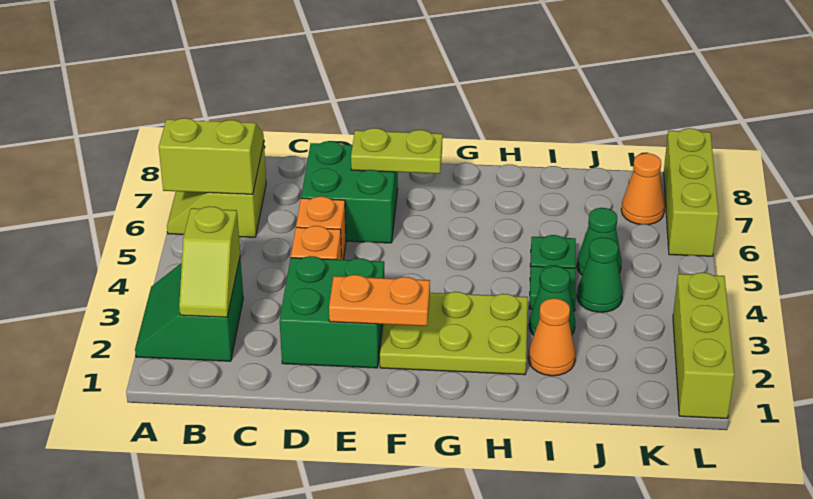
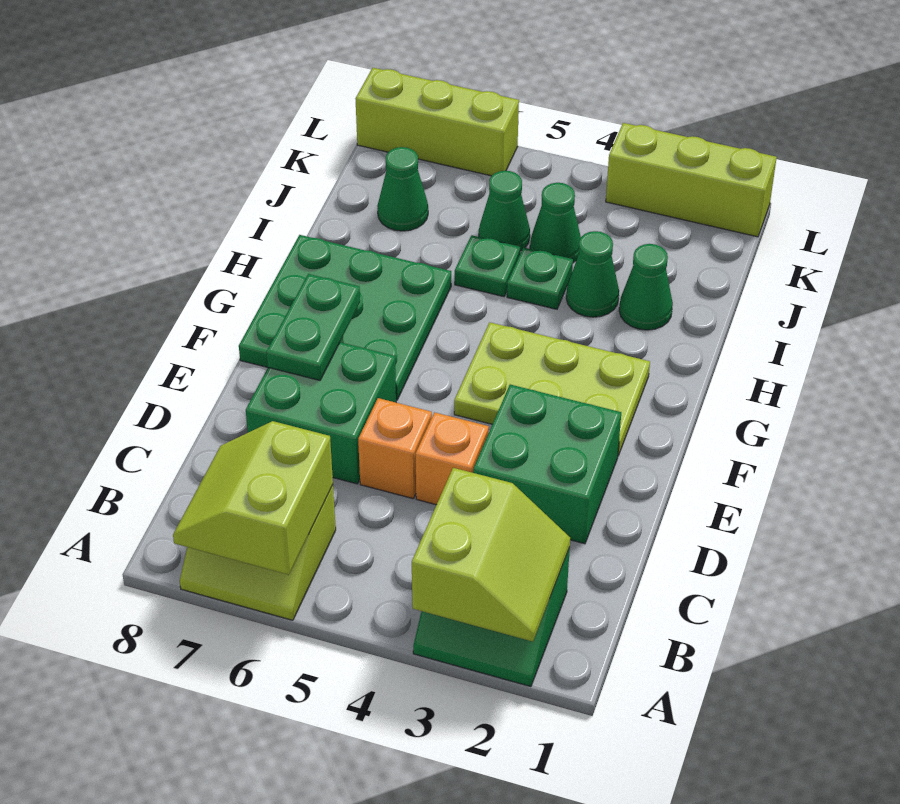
lime slope B2:B3 level 2 top 3 -> lime slope A2:B3 level 2 top 3
orange plate E2:F2 level 2 -> none
lime plate E7:F7 level 2 -> green plate E7:F7 level 2
lime plate F2:H3 level 1 -> lime plate F2:G4 level 1
none -> green plate F6:H8 level 1
orange cone I2 level 1 -> green cone I2 level 1
none -> green cone J7 level 1
orange cone K7 level 1 -> none

